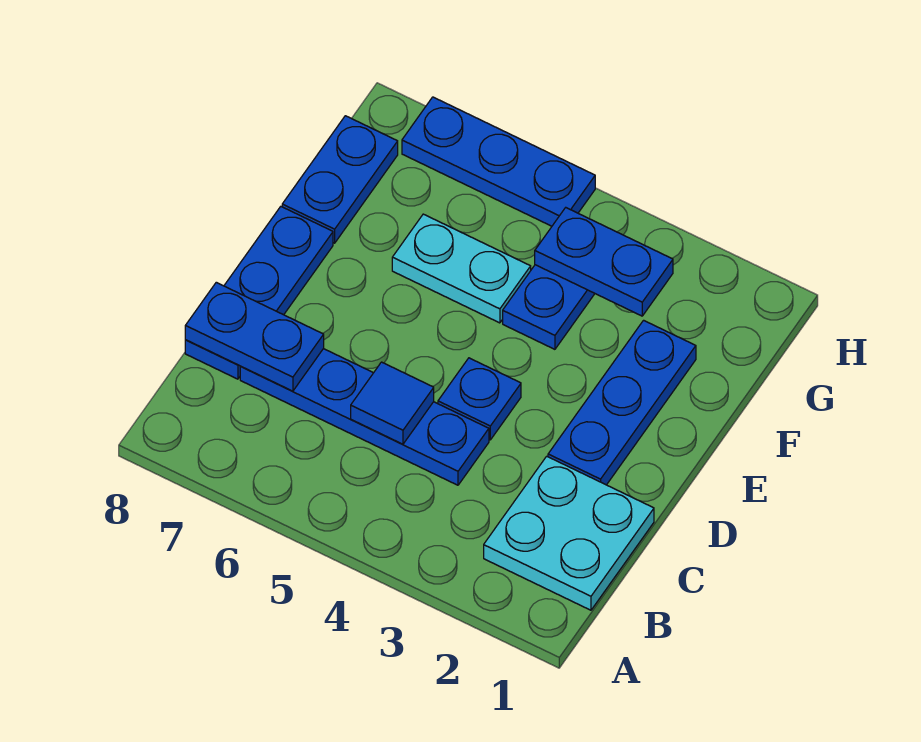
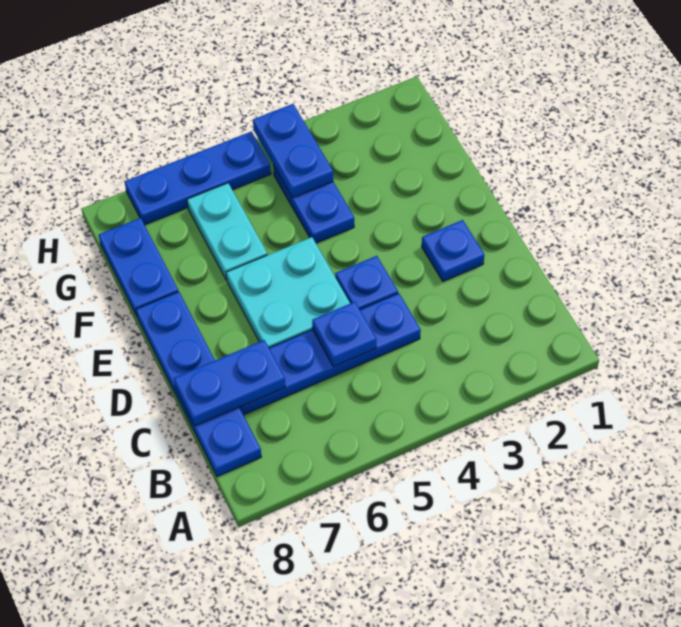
cyan plate B1:C2 level 1 -> cyan plate D5:E6 level 1
blue tile C5 level 2 -> blue plate C5 level 2
blue plate C8:E8 level 1 -> blue plate B8:E8 level 1
blue plate D2:F2 level 1 -> blue plate D2 level 1
cyan plate F5:F6 level 1 -> cyan plate F6:G6 level 1
blue plate G3:G4 level 2 -> blue plate G4:H4 level 2

